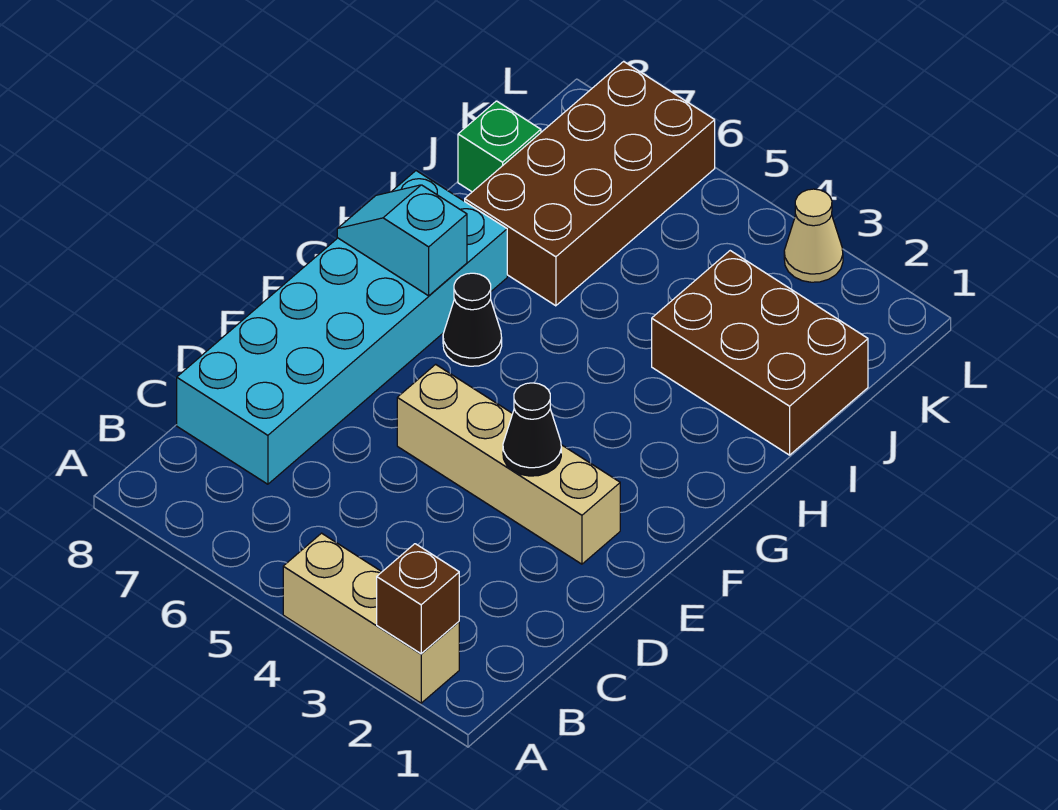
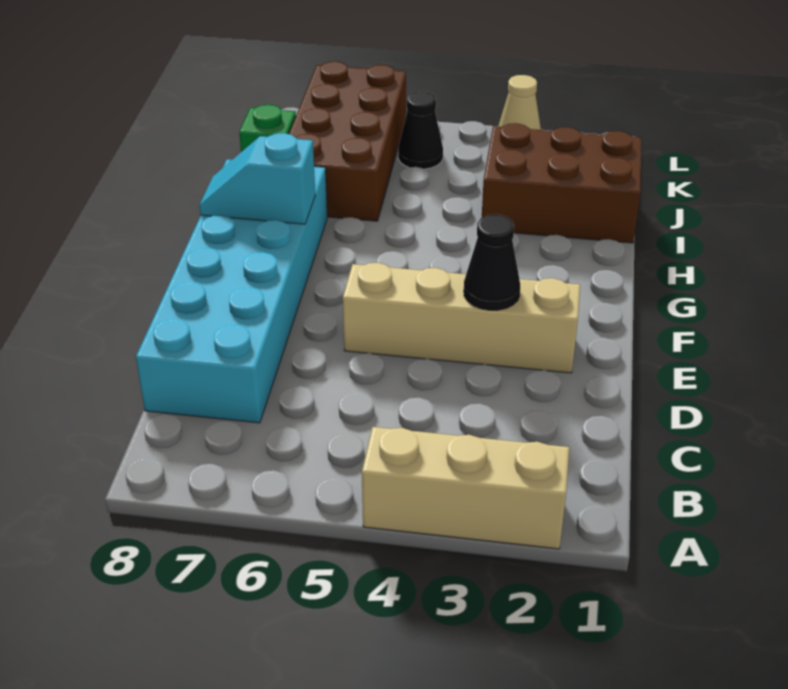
brown brick A2 level 2 -> none
black cone G6 level 1 -> black cone K5 level 1

